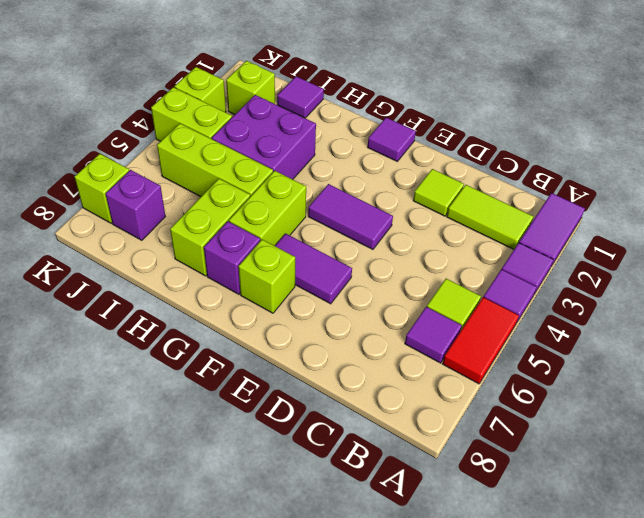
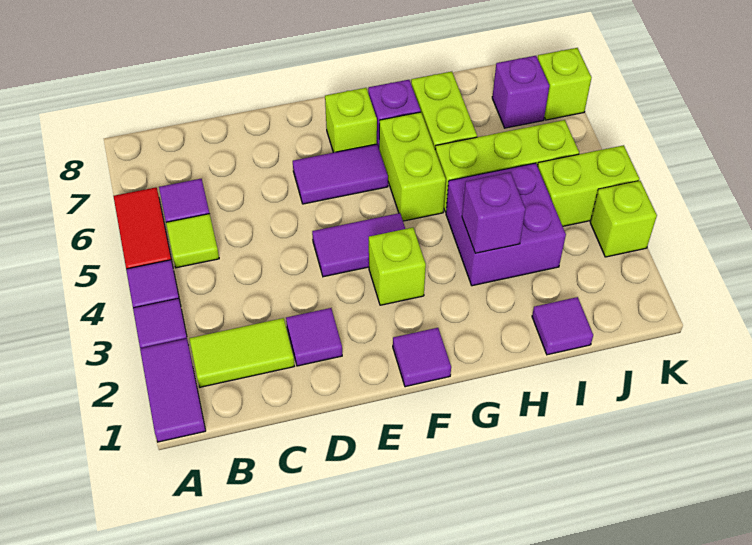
lime tile D2 level 1 -> purple tile D2 level 1
none -> purple brick H3 level 2
lime brick J2 level 1 -> lime brick F3 level 1

